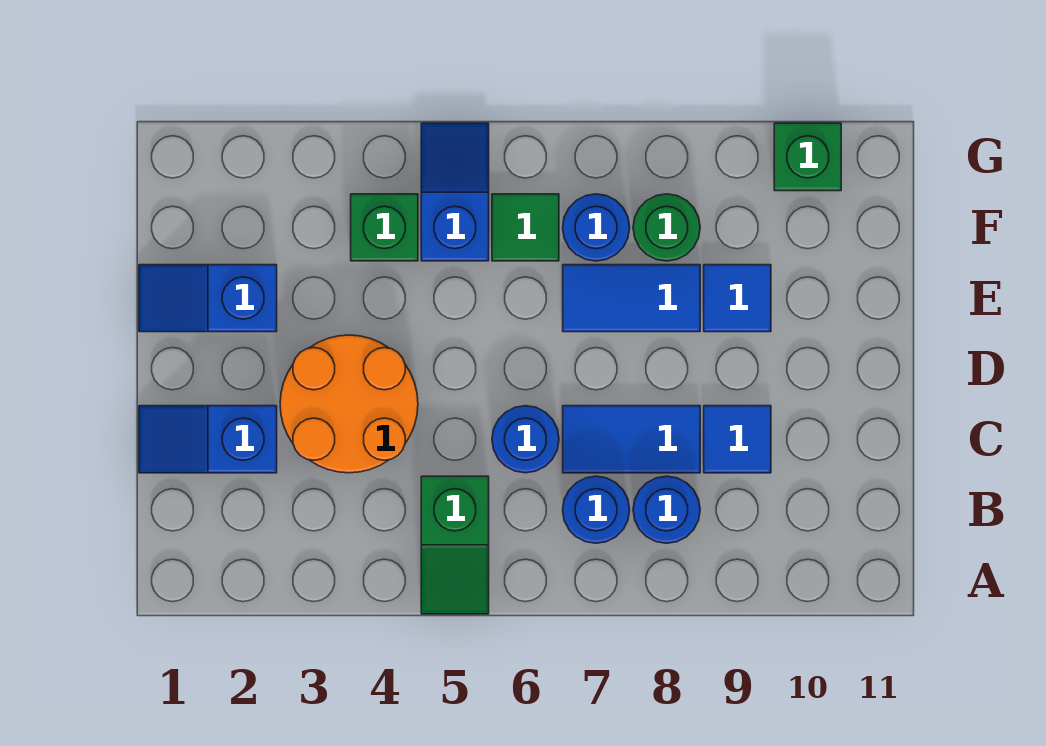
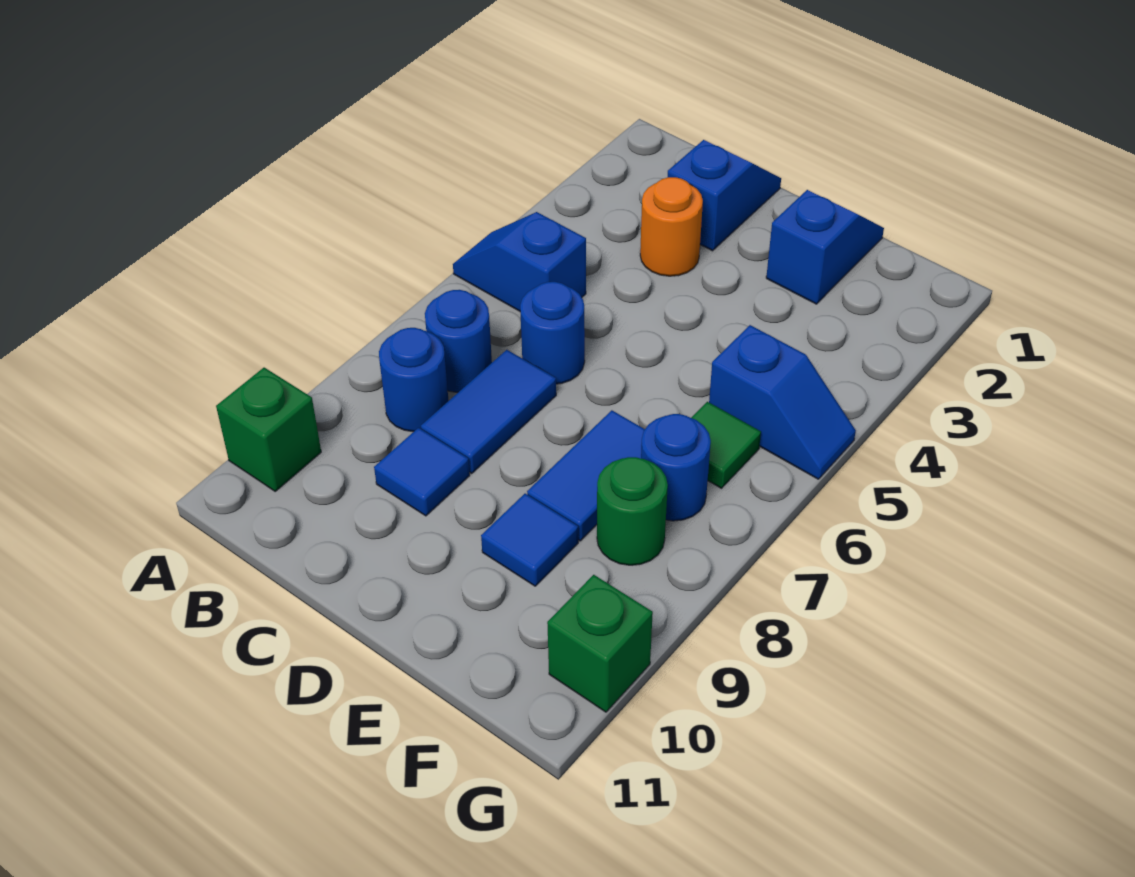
green slope A5:B5 level 1 top B -> blue slope A5:B5 level 1 top B
orange round brick C3:D4 level 1 -> orange round brick C3 level 1
green brick F4 level 1 -> green brick A10 level 1

